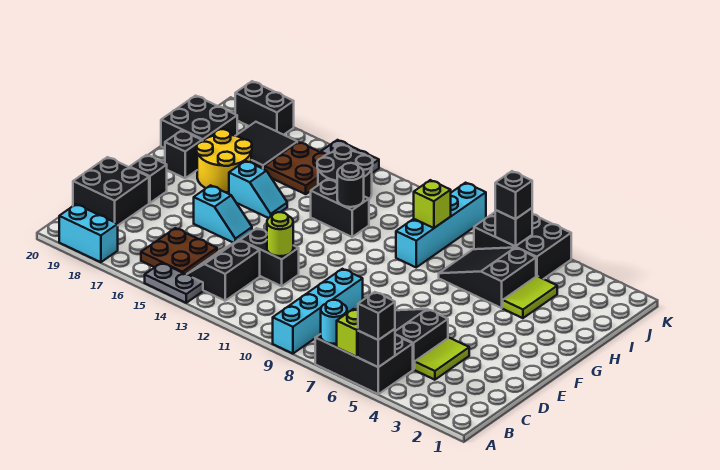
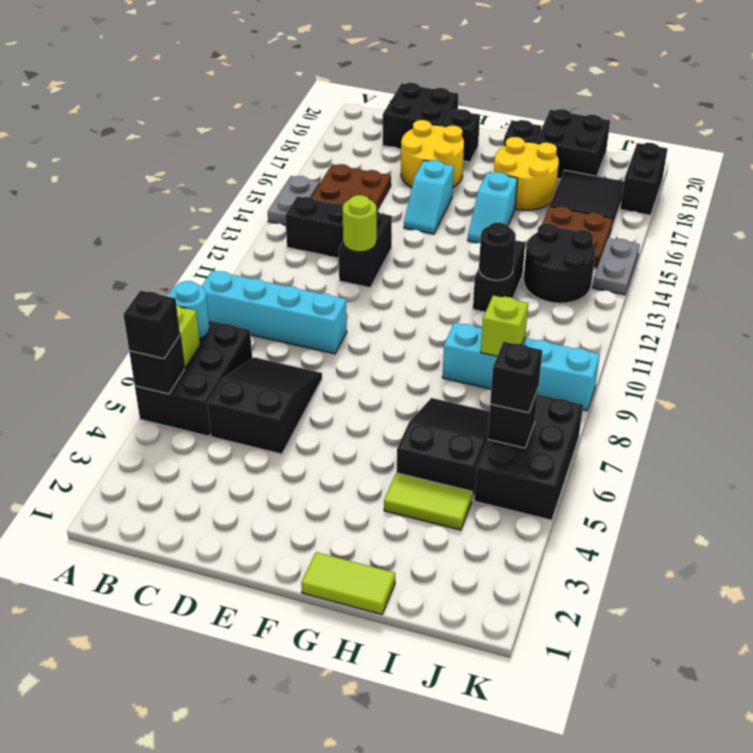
cyan brick A18:A19 level 1 -> none
lime tile C4:D4 level 1 -> lime tile G1:H1 level 1
none -> yellow round brick D17:E18 level 1

